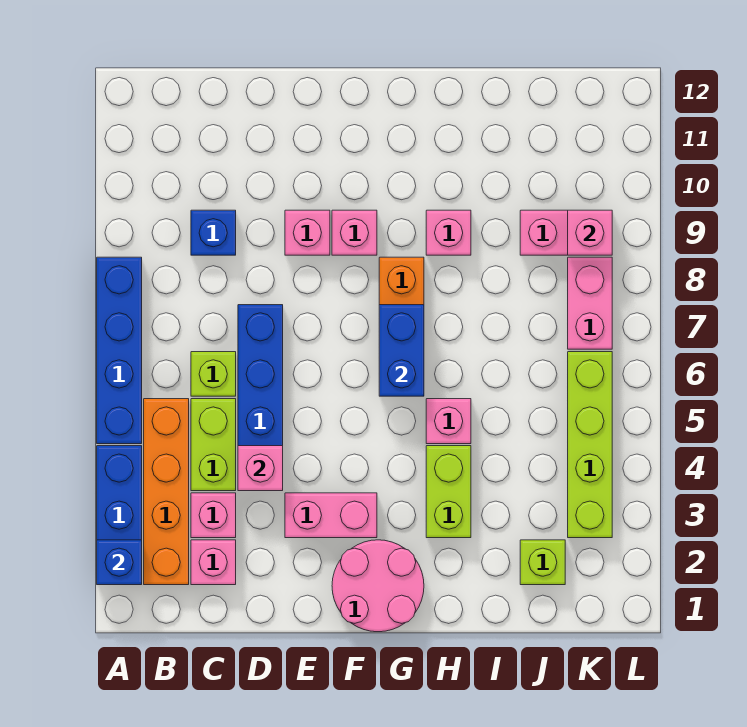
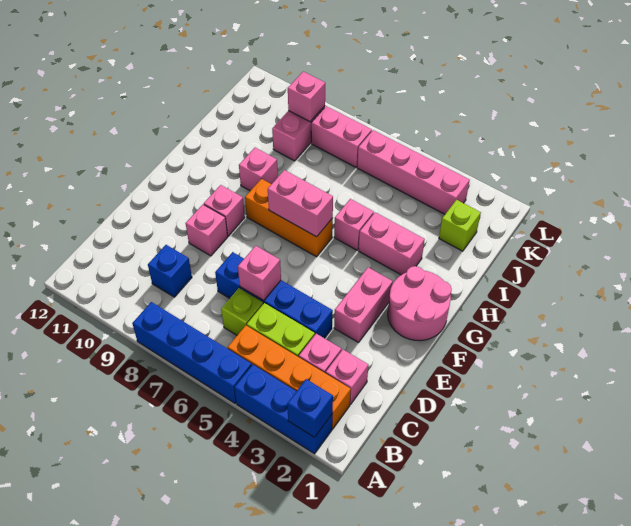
pink brick D4 level 2 -> pink brick D6 level 2
blue brick G6:G7 level 2 -> pink brick G6:G7 level 2
lime brick H3:H4 level 1 -> pink brick H3:H4 level 1
lime brick K3:K6 level 1 -> pink brick K3:K6 level 1

